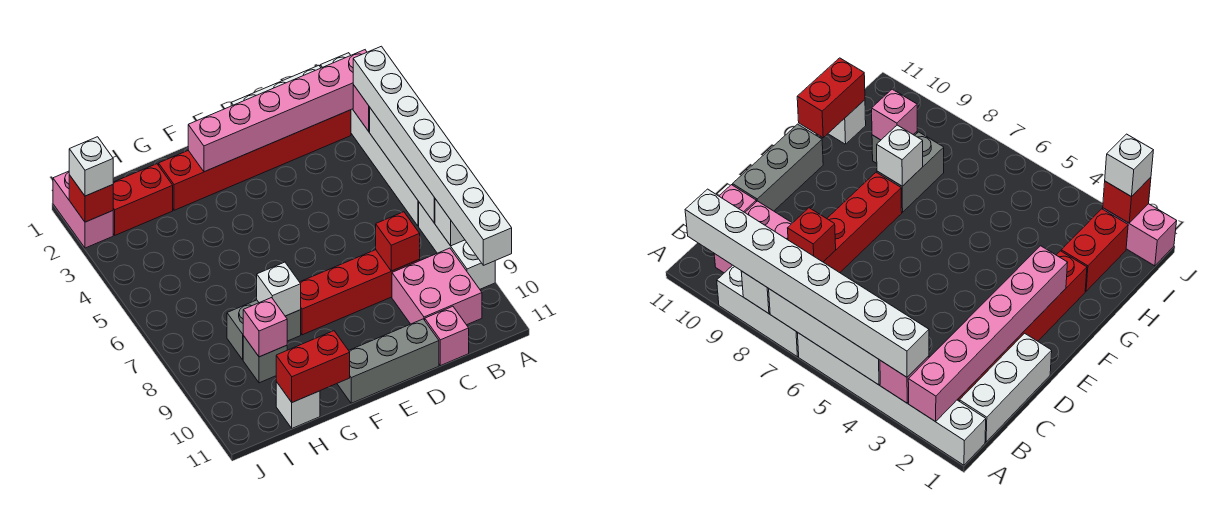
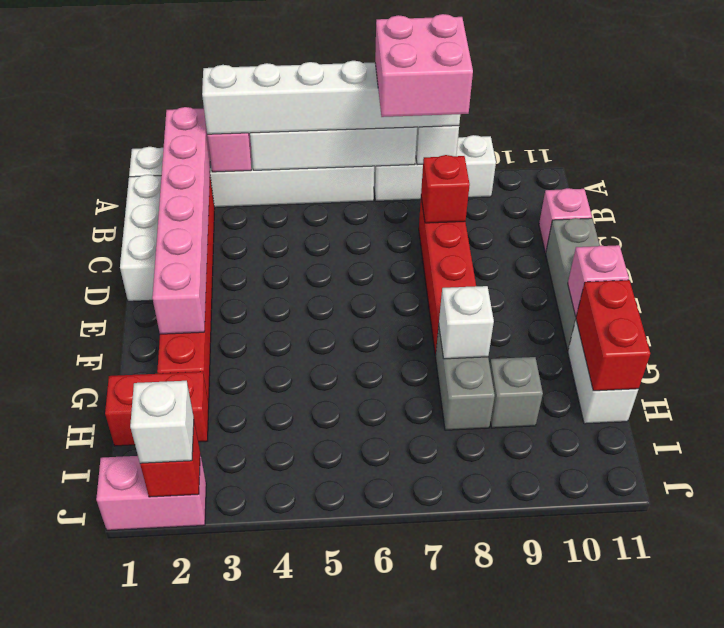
white brick A3:A10 level 3 -> white brick A3:A8 level 3
pink brick B9:C10 level 1 -> pink brick A7:B8 level 4
red brick H2:I2 level 1 -> red brick H1:H2 level 1
pink brick H9 level 2 -> pink brick F11 level 2
white brick H11 level 1 -> white brick G11:H11 level 1

